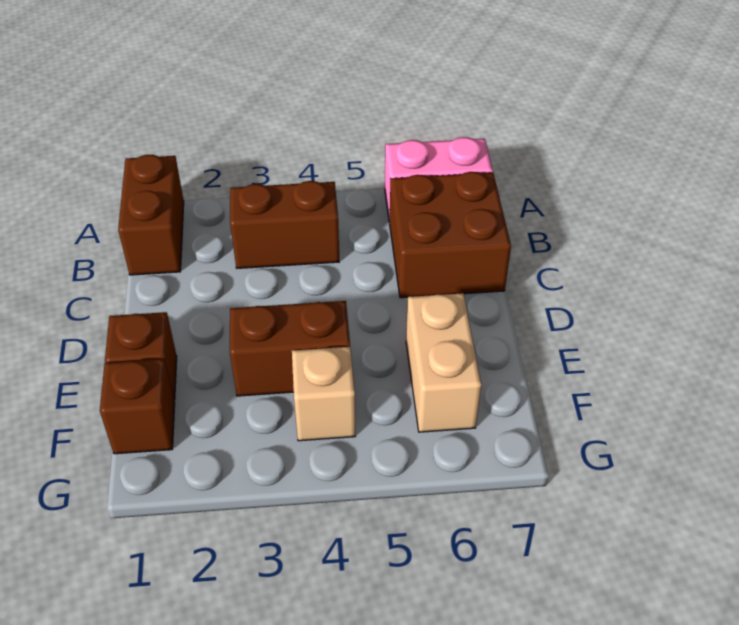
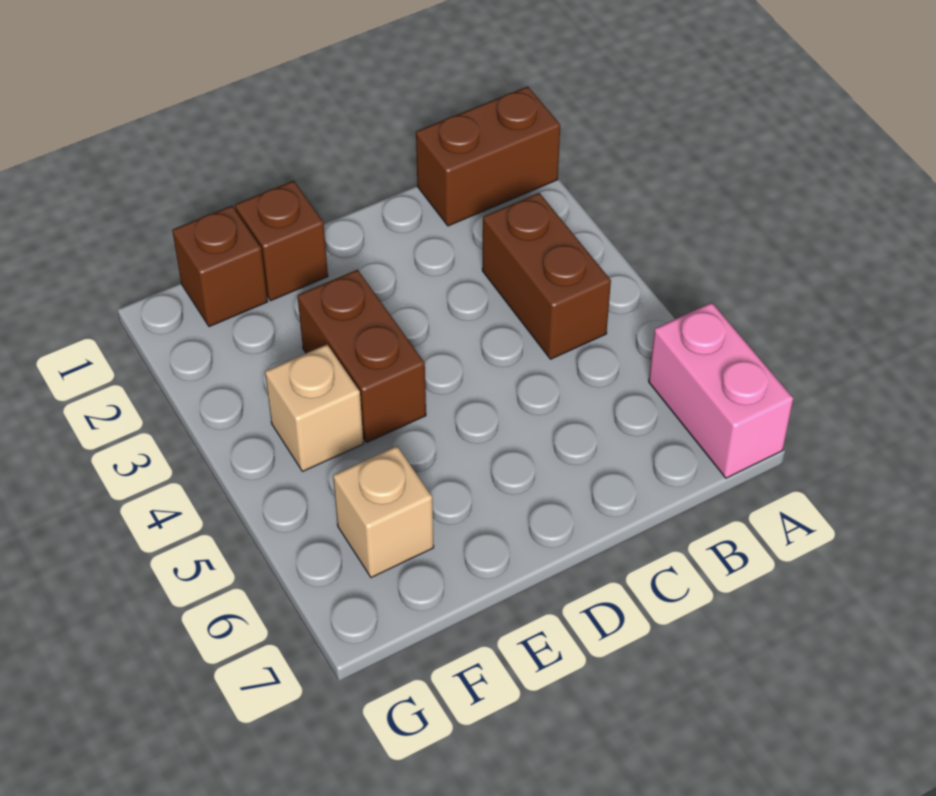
brown brick B6:C7 level 1 -> none
tan brick E6:F6 level 1 -> tan brick F6 level 1

